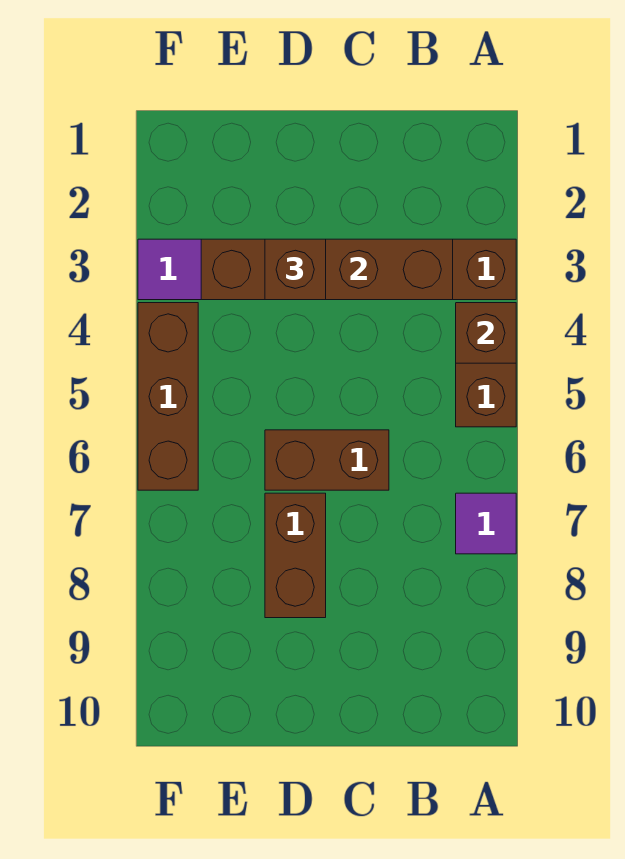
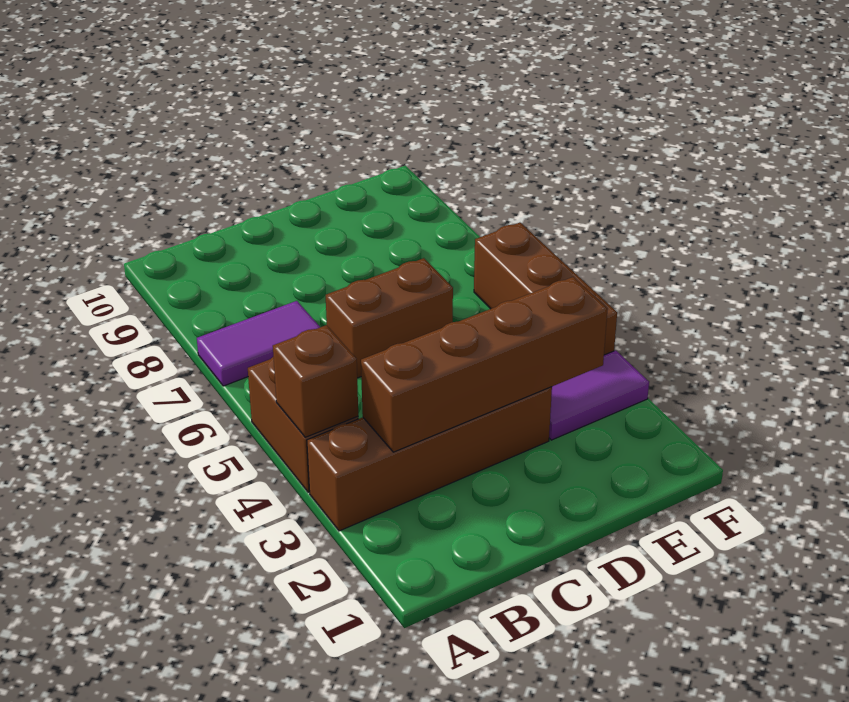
purple tile A7 level 1 -> purple tile A7:B7 level 1
brown brick D3 level 3 -> none
brown brick D7:D8 level 1 -> none

